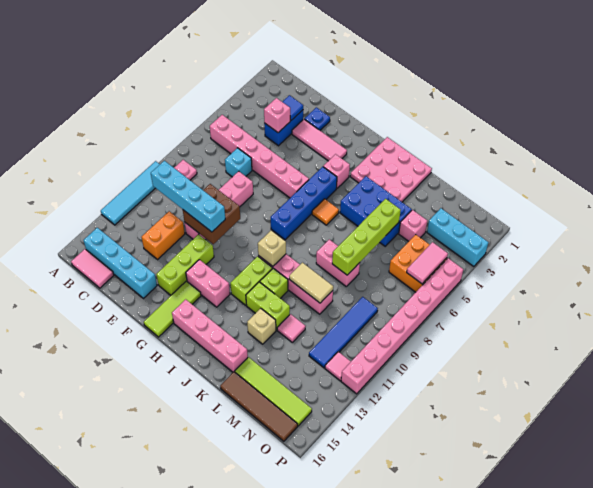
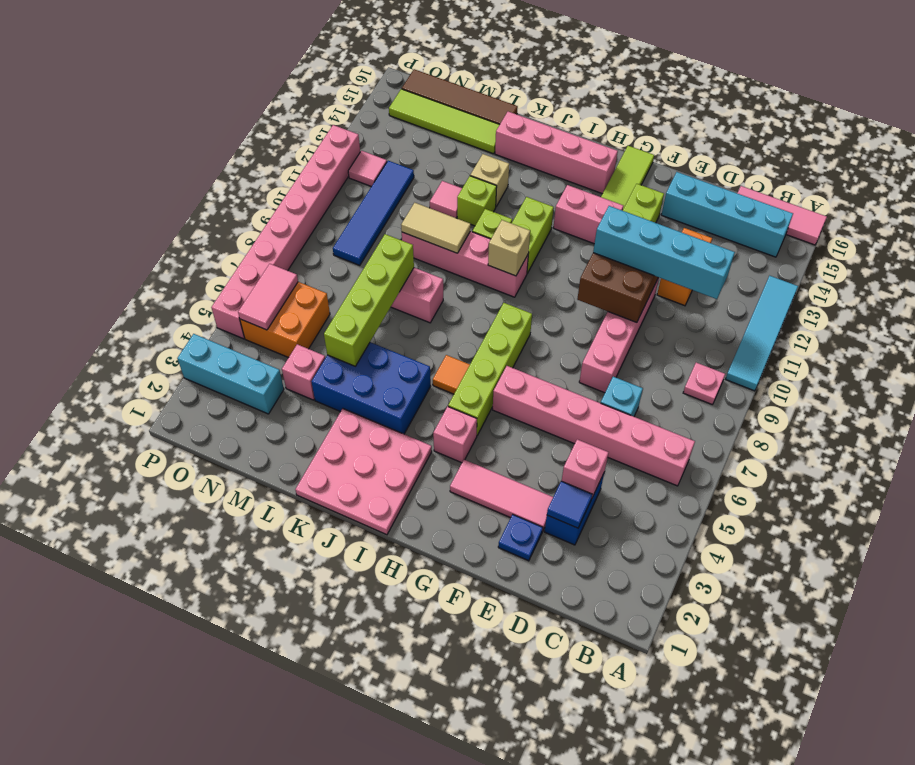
pink tile B16:C16 level 1 -> pink tile A16:C16 level 1
blue brick H5:H8 level 1 -> lime brick H5:H8 level 1
lime brick J12:K12 level 1 -> lime brick K12 level 1

